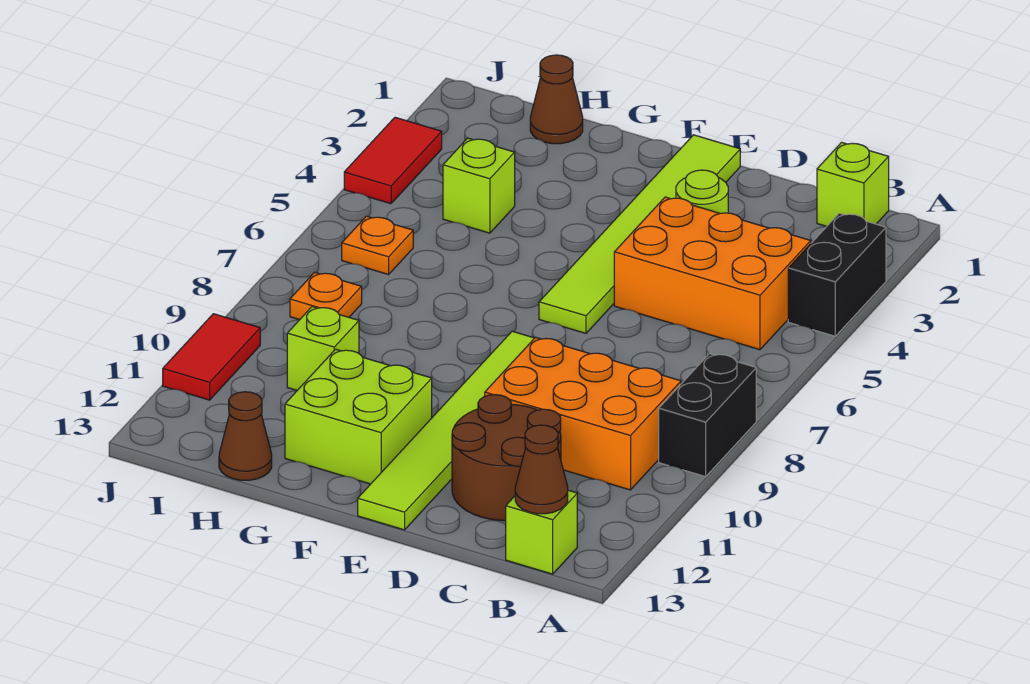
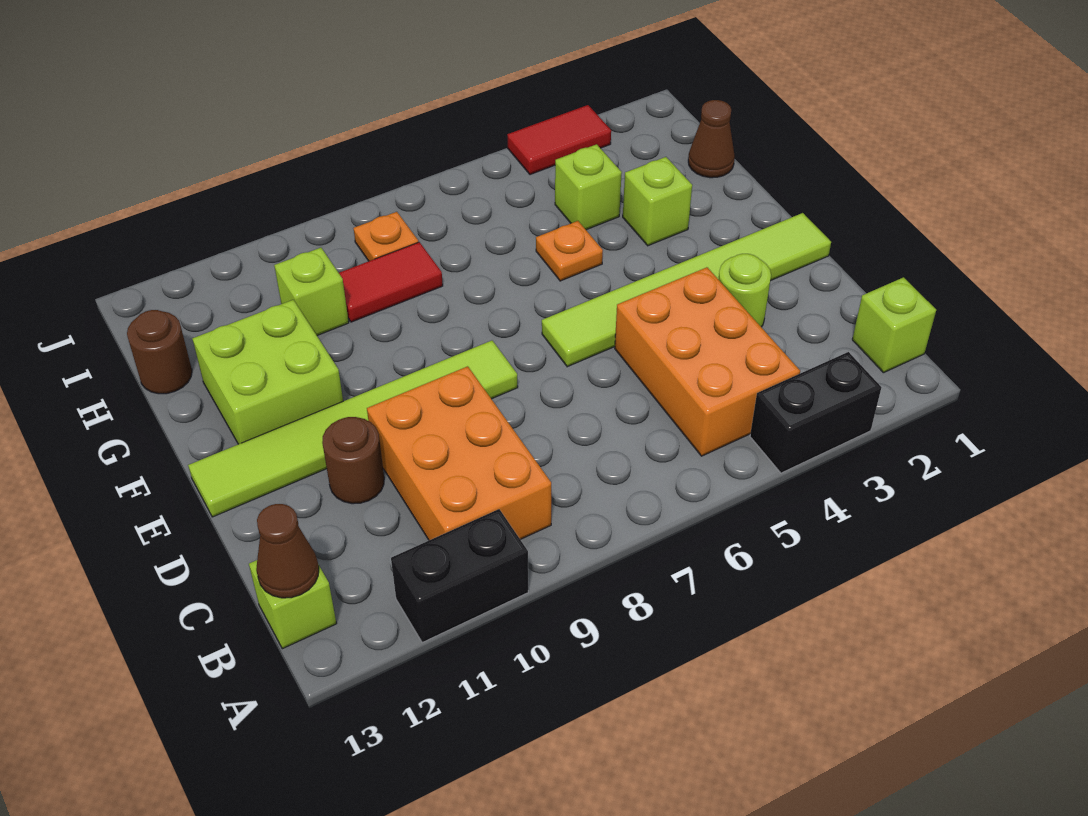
black brick A8:A9 level 1 -> black brick A10:A11 level 1
brown round brick C11:D12 level 1 -> brown round brick D11 level 1
none -> lime brick G3 level 1
brown cone H13 level 1 -> brown round brick H13 level 1
orange plate I6 level 1 -> orange plate G5 level 1
red tile J10:J11 level 1 -> red tile H8:H9 level 1

